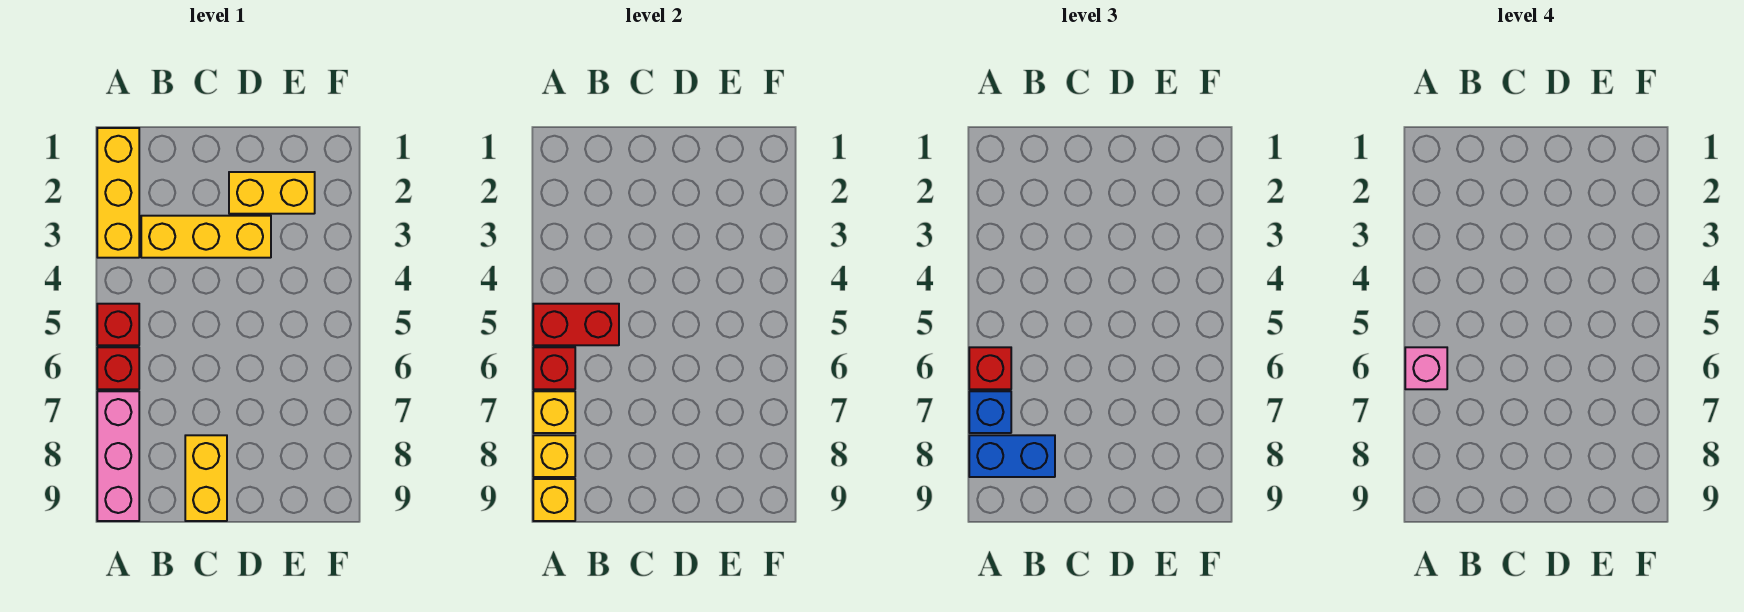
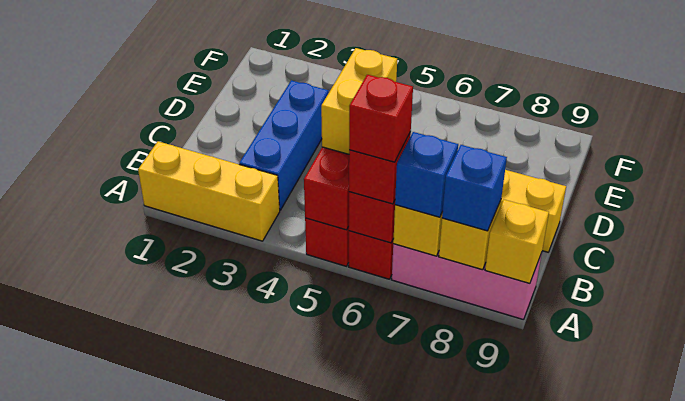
pink brick A6 level 4 -> red brick A6 level 4
blue brick A8:B8 level 3 -> blue brick A8 level 3
yellow brick B3:D3 level 1 -> blue brick B3:D3 level 1
yellow brick D2:E2 level 1 -> yellow brick B5:C5 level 3

